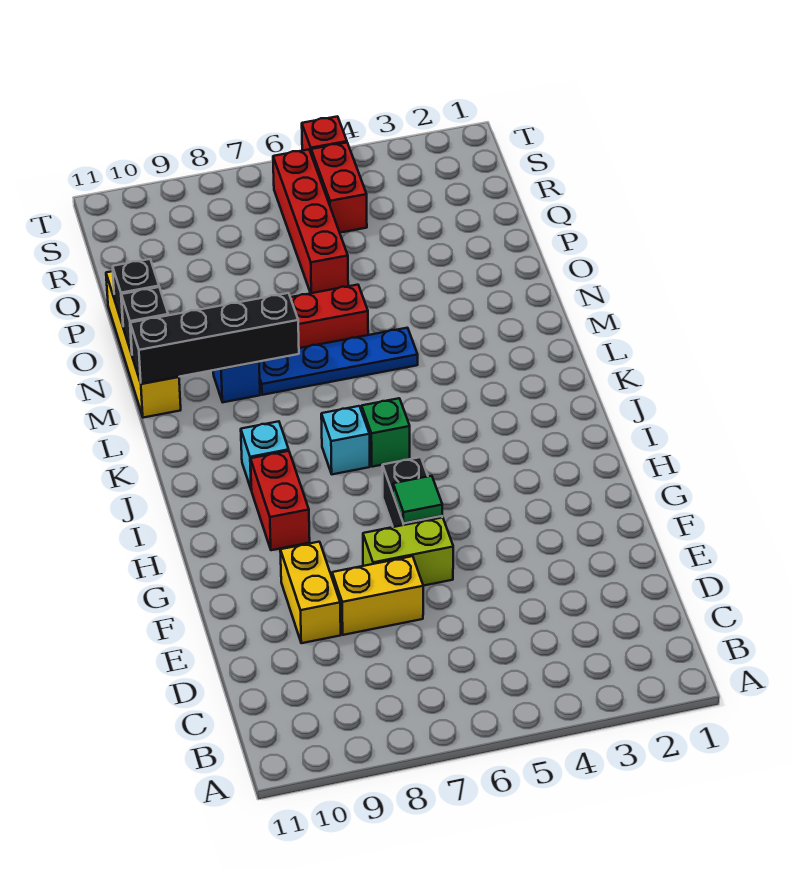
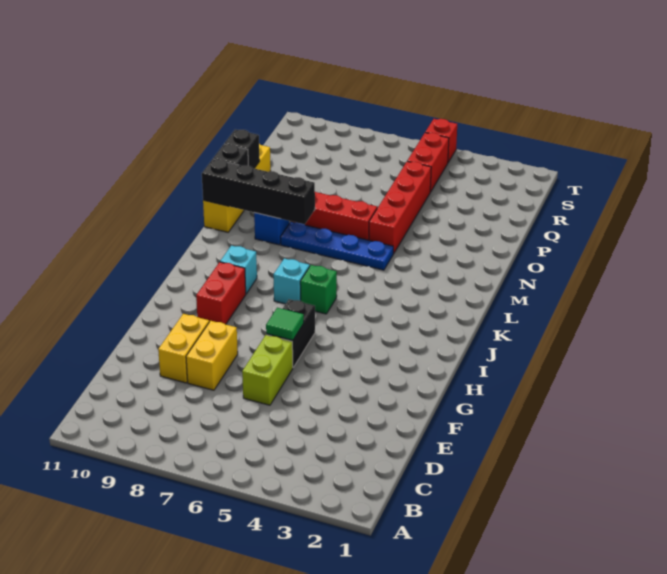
yellow brick E7:E8 level 1 -> yellow brick E8:F8 level 1
lime brick F6:F7 level 1 -> lime brick E6:F6 level 1
red brick P6:S6 level 1 -> red brick N5:Q5 level 1

